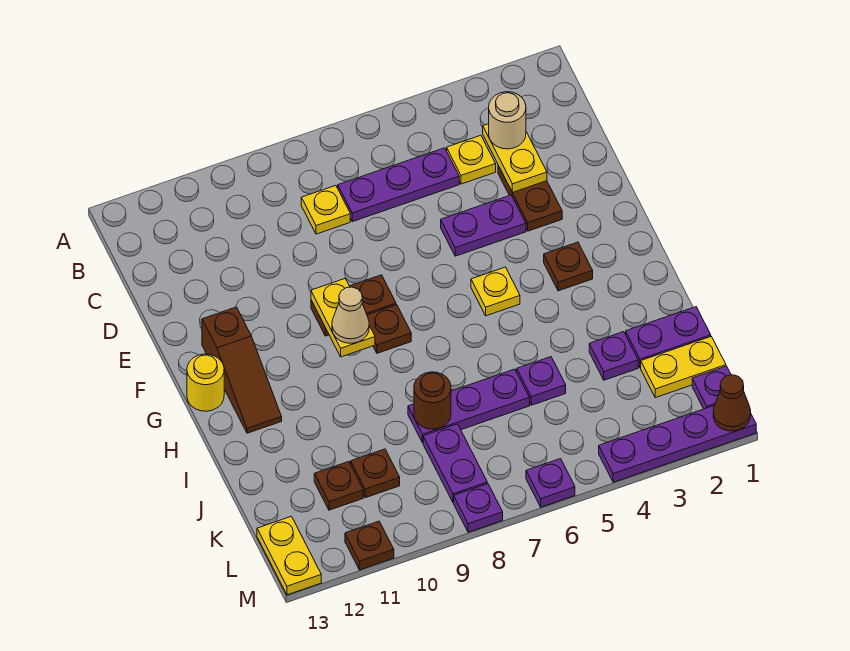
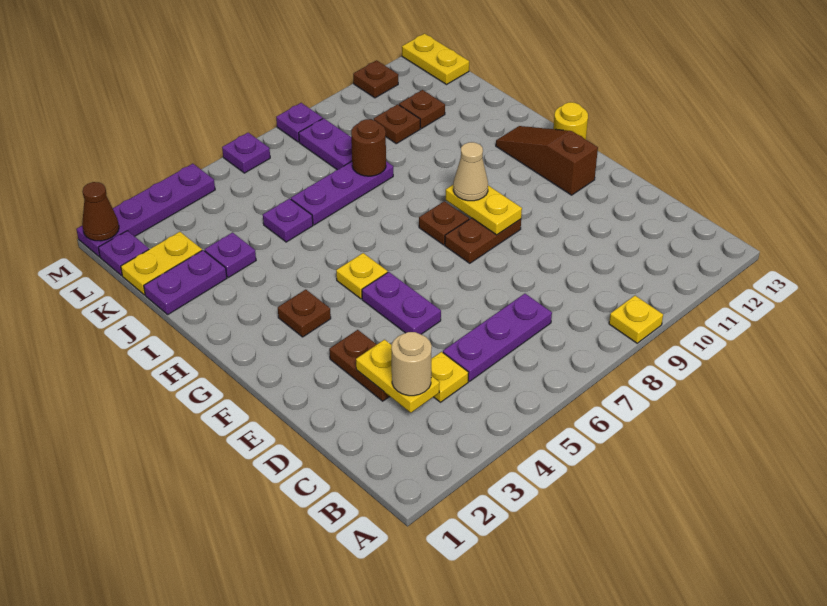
yellow plate C8 level 1 -> yellow plate A9 level 1
purple plate E4:E5 level 1 -> purple plate E5:F5 level 1

